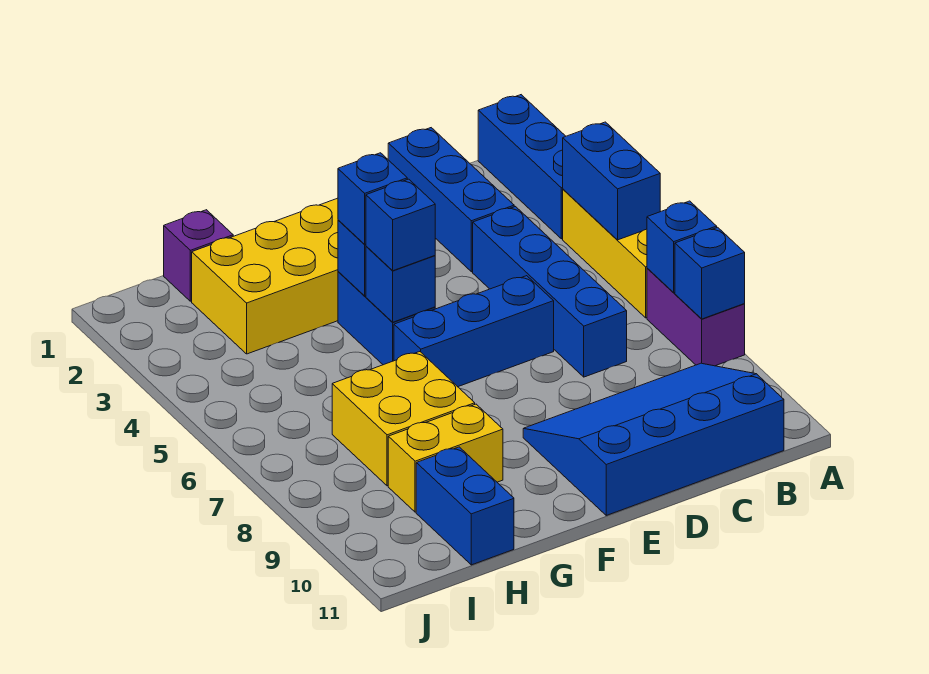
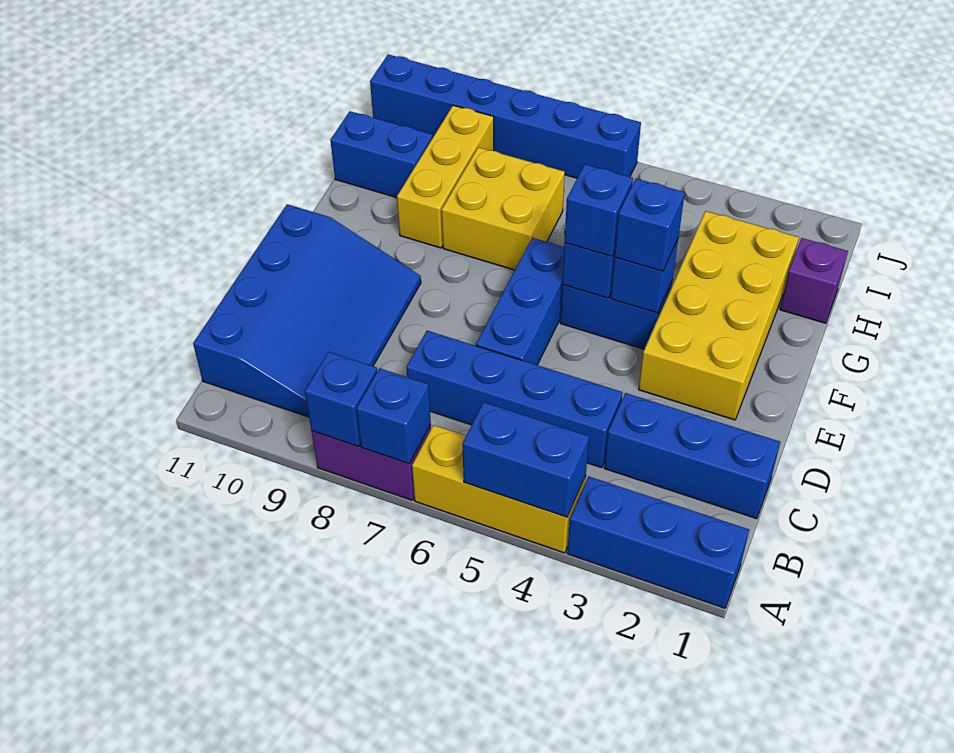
yellow brick G9:H9 level 1 -> yellow brick G9:I9 level 1
none -> blue brick J6:J11 level 1

